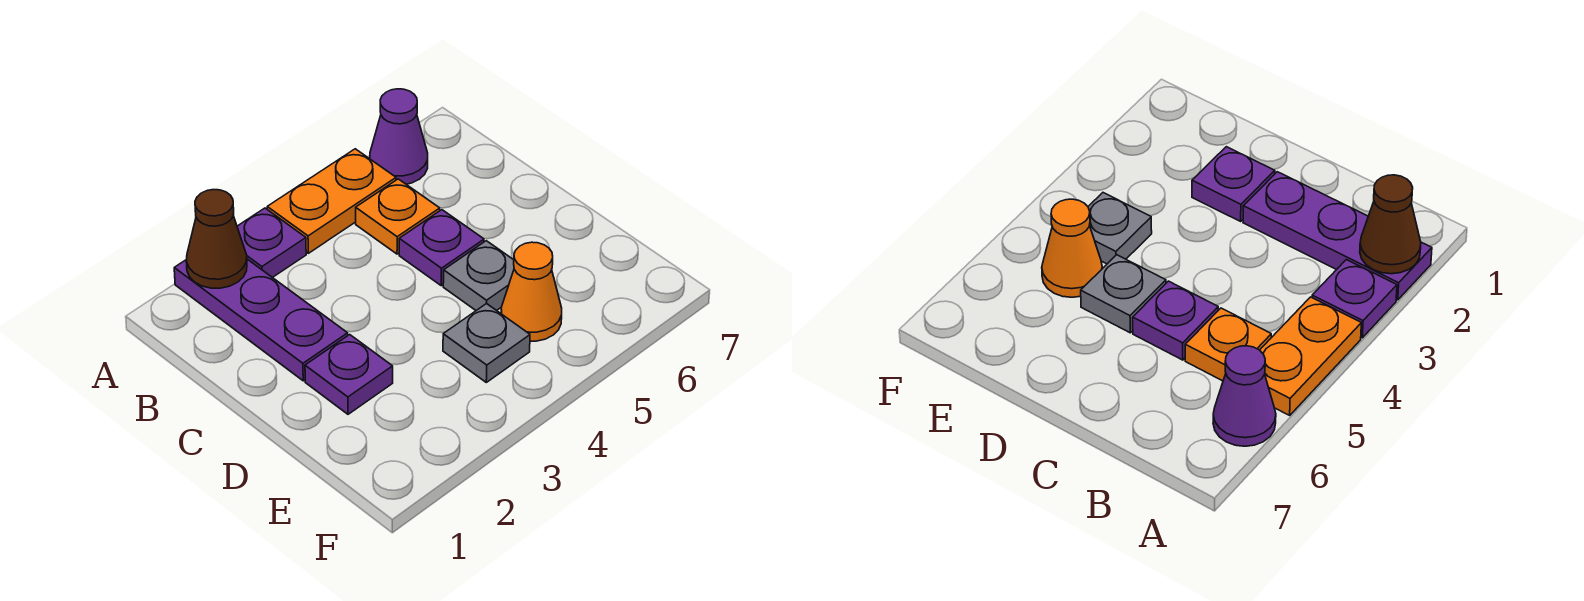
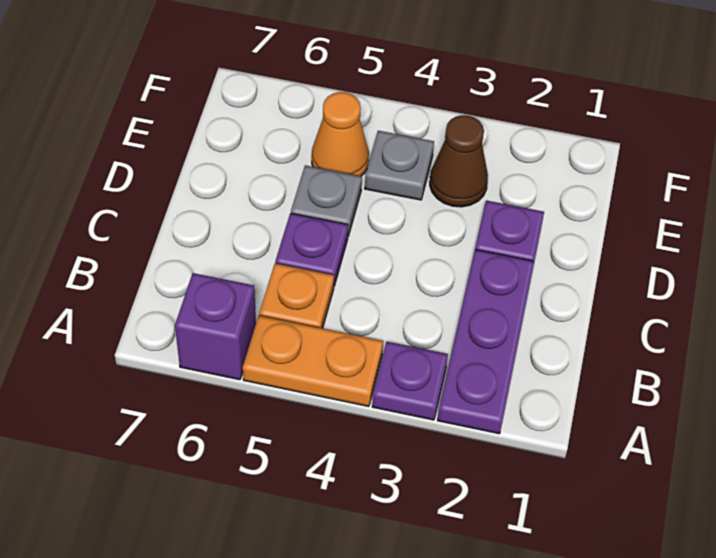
brown cone A2 level 2 -> brown cone E3 level 1
purple cone A6 level 1 -> purple brick A6 level 1

